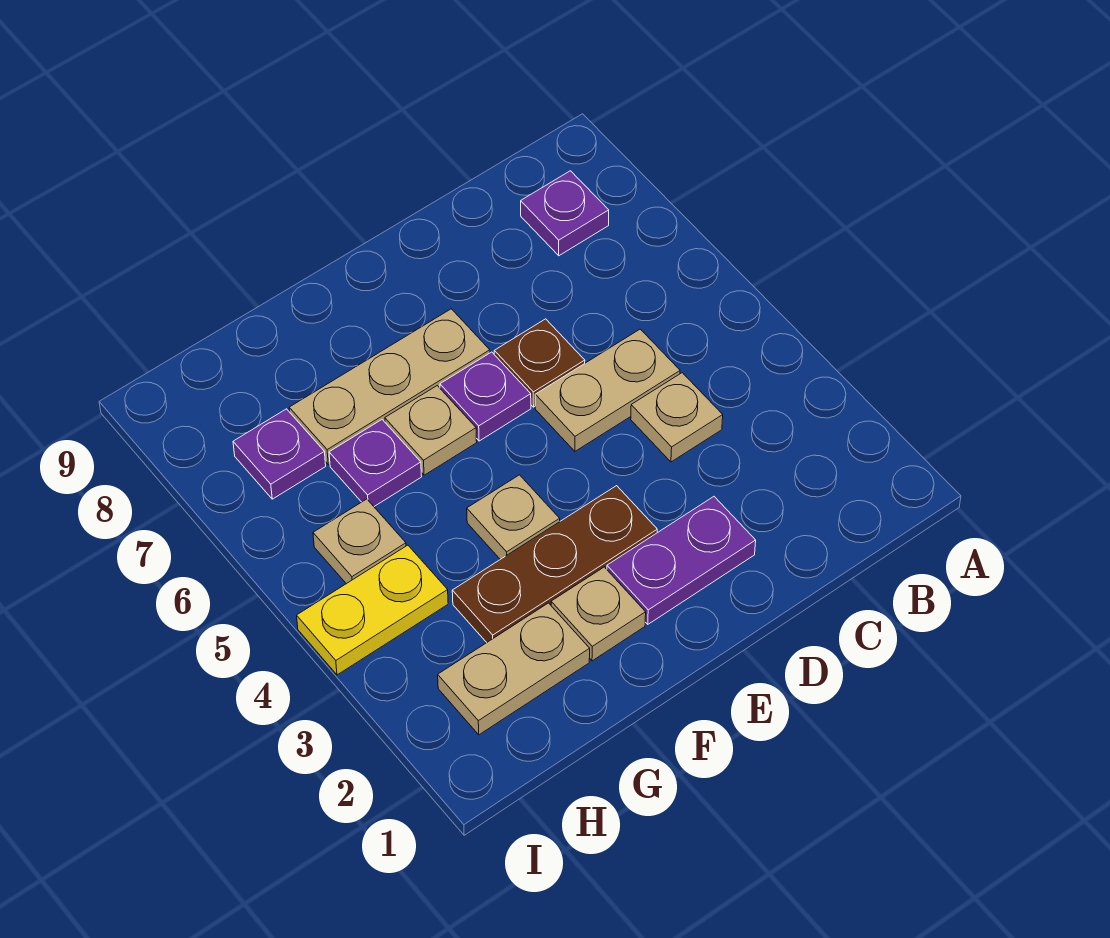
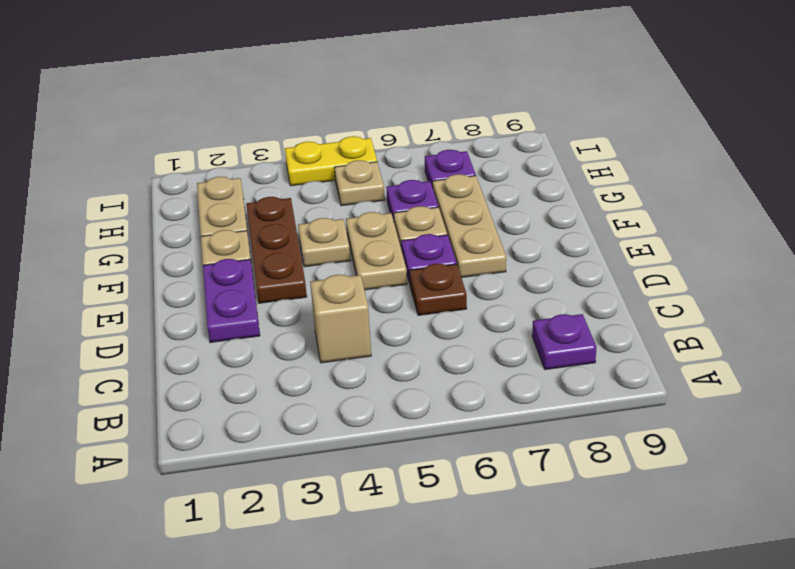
tan plate C4 level 1 -> tan brick C4 level 1
tan plate C5:D5 level 1 -> tan plate E5:F5 level 1
yellow plate H4:I4 level 1 -> yellow plate I4:I5 level 1

